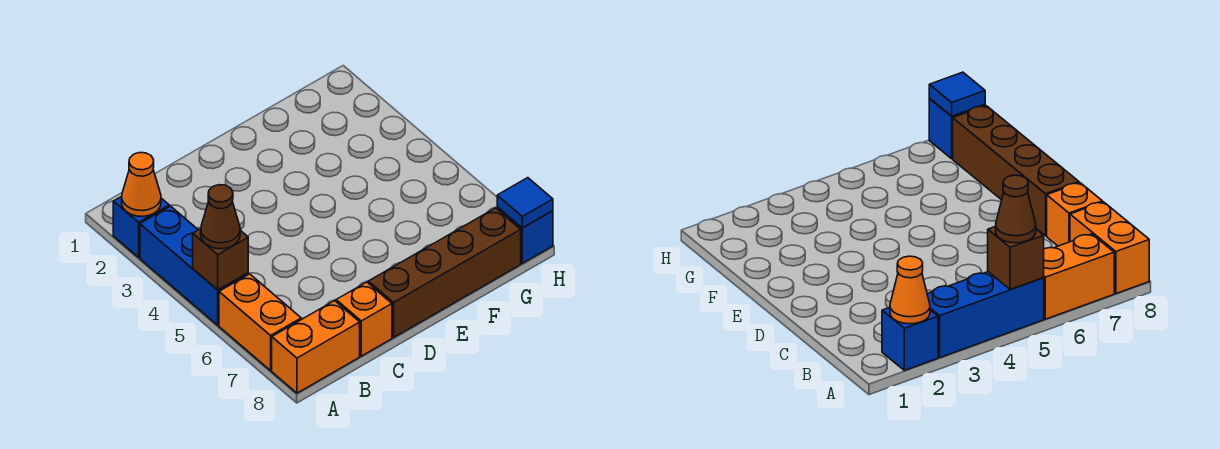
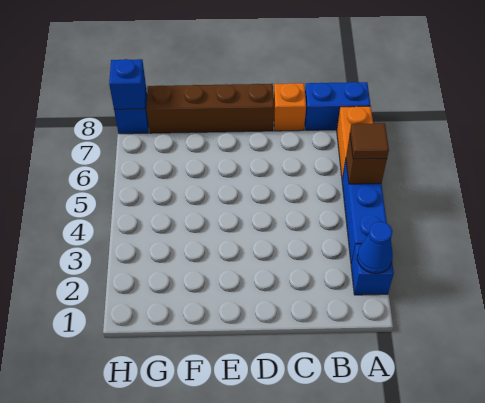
orange cone A2 level 2 -> blue cone A2 level 2
brown cone A5 level 3 -> brown tile A5 level 3
orange brick A8:B8 level 1 -> blue brick A8:B8 level 1
blue tile H8 level 2 -> blue brick H8 level 2

